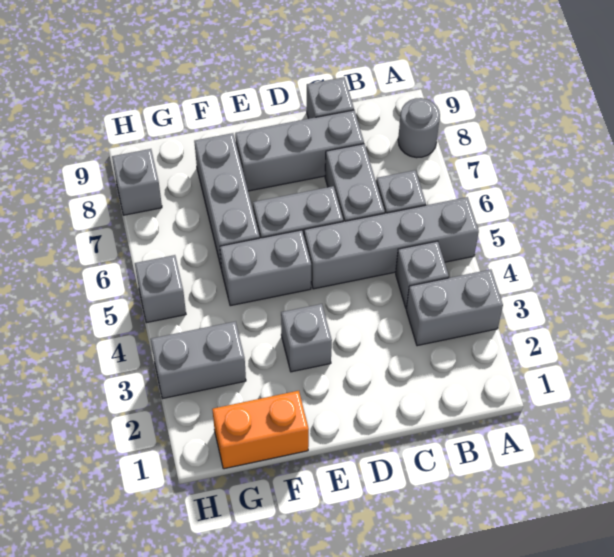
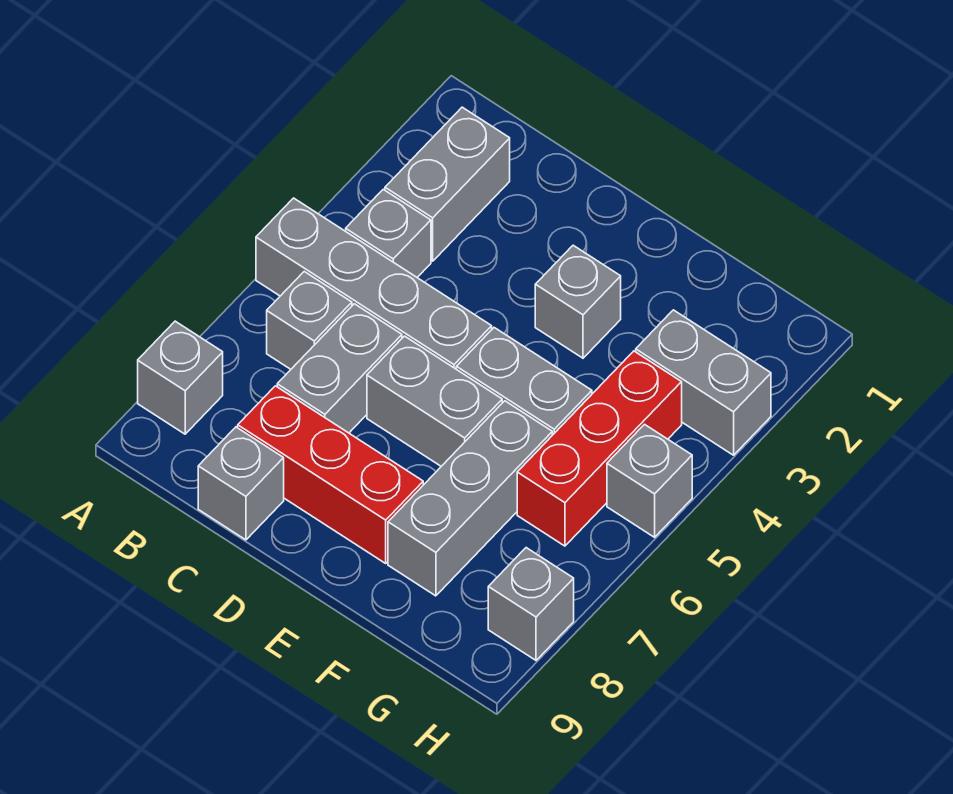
grey brick A3:B3 level 1 -> grey brick B2:B3 level 1
grey round brick A8 level 1 -> grey brick A8 level 1
grey brick C8:E8 level 1 -> red brick C8:E8 level 1
orange brick F1:G1 level 1 -> none
none -> red brick G4:G6 level 1

